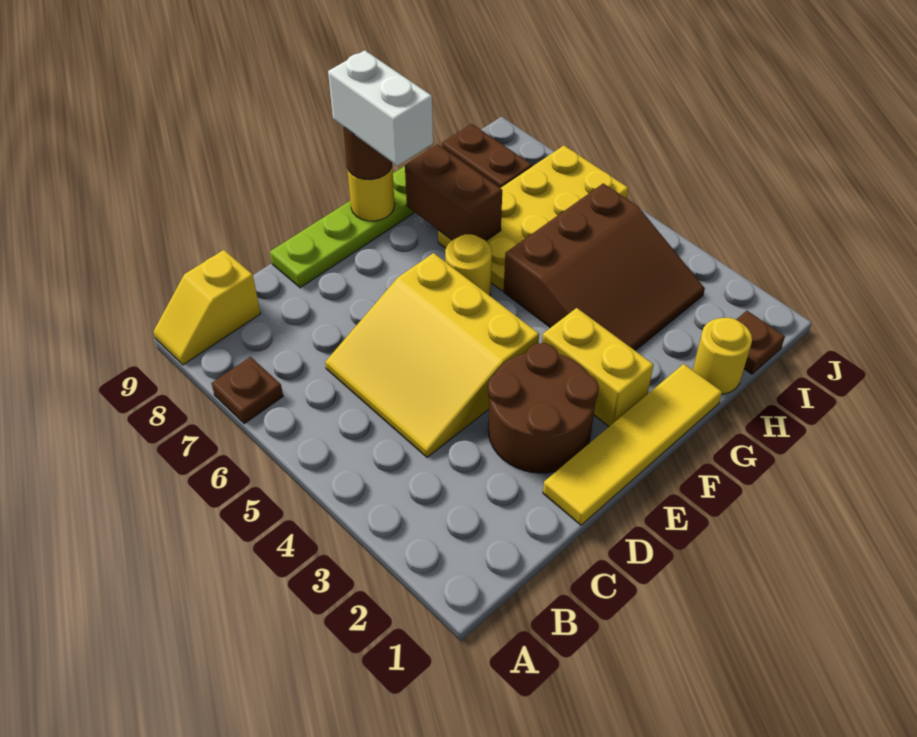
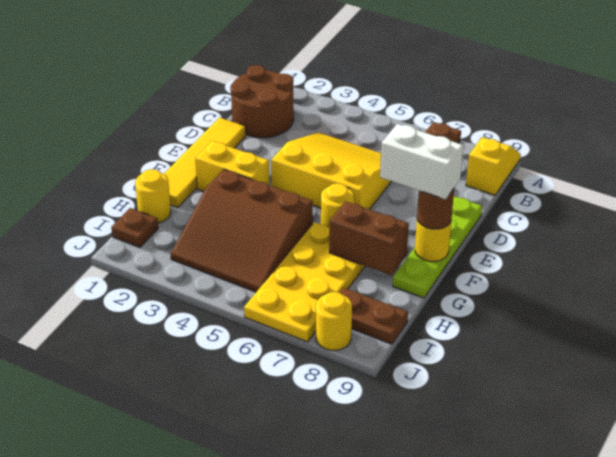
brown round brick D2:E3 level 1 -> brown round brick B1:C2 level 1
brown slope G3:I5 level 1 top 5 -> brown slope G3:I5 level 1 top G
none -> yellow round brick J8 level 1

